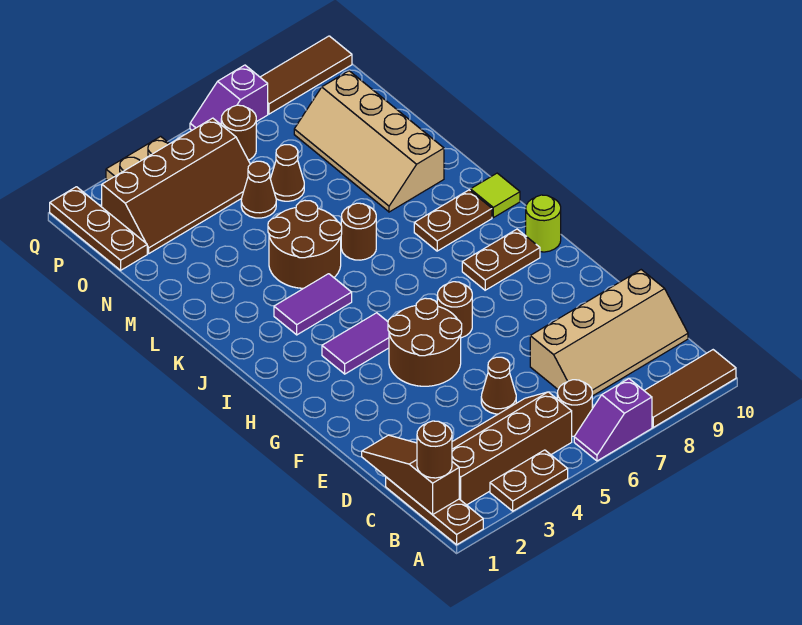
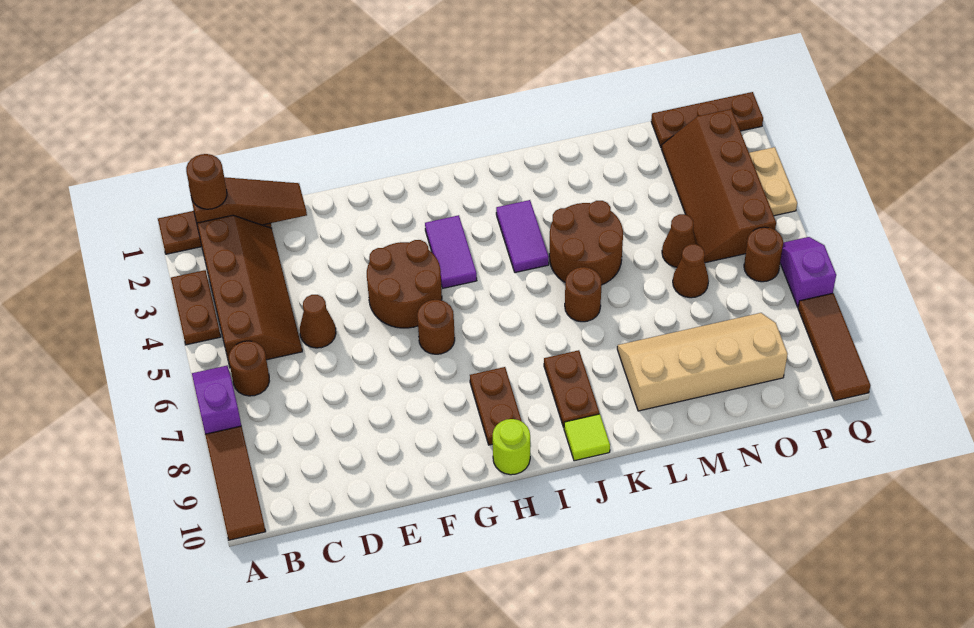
tan slope C7:D10 level 1 top D -> none

